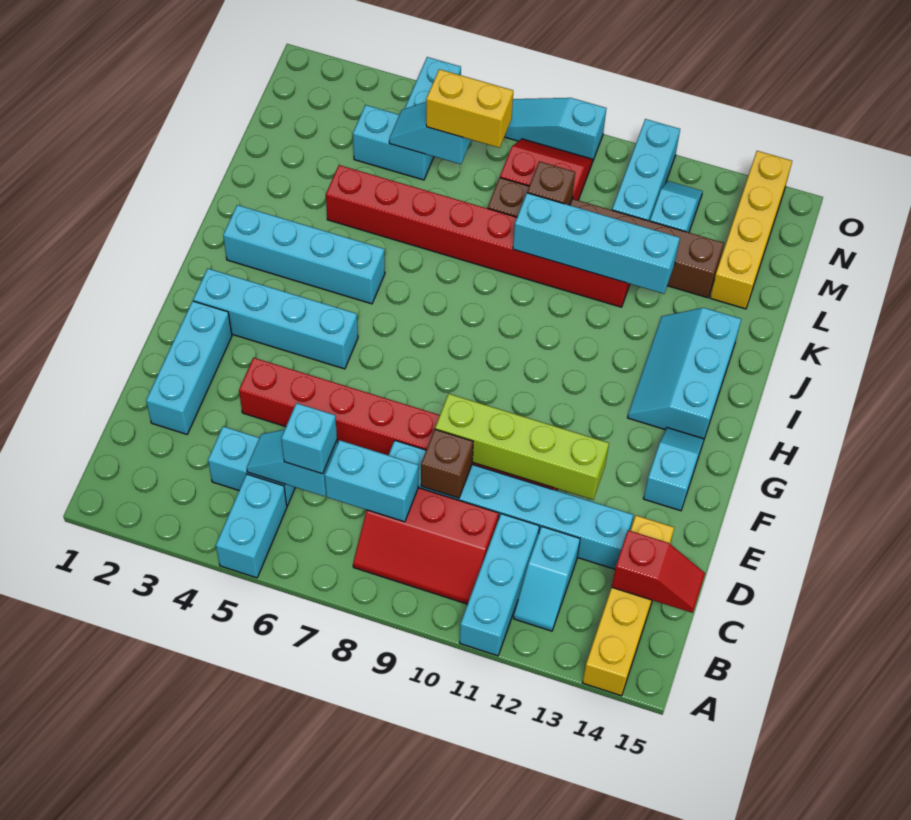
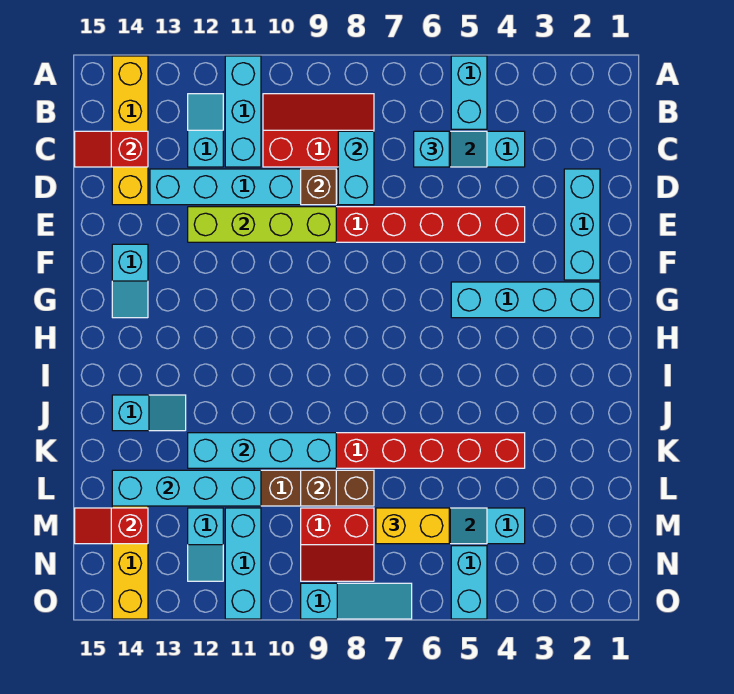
cyan brick C7:C8 level 2 -> cyan brick C8:D8 level 2
cyan slope H13:J14 level 1 top 14 -> cyan slope J13:J14 level 1 top 14
cyan brick I2:I5 level 1 -> cyan brick L11:L14 level 2
none -> red slope M14:M15 level 2 top 14

